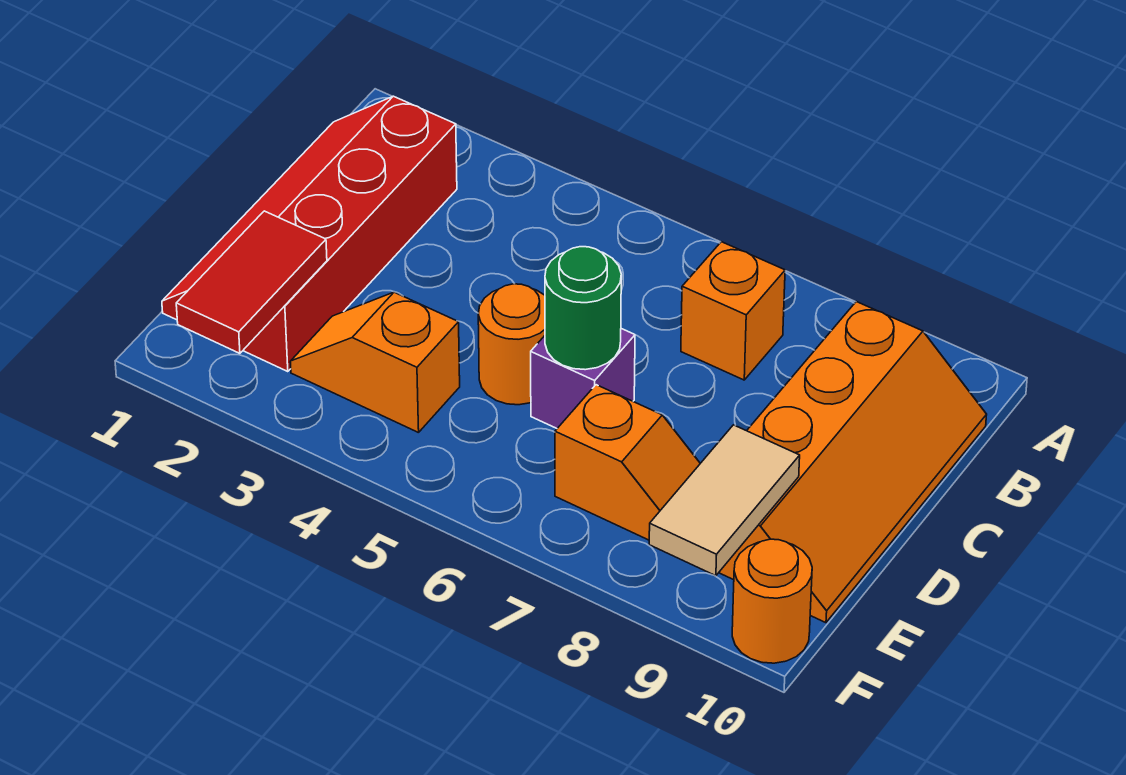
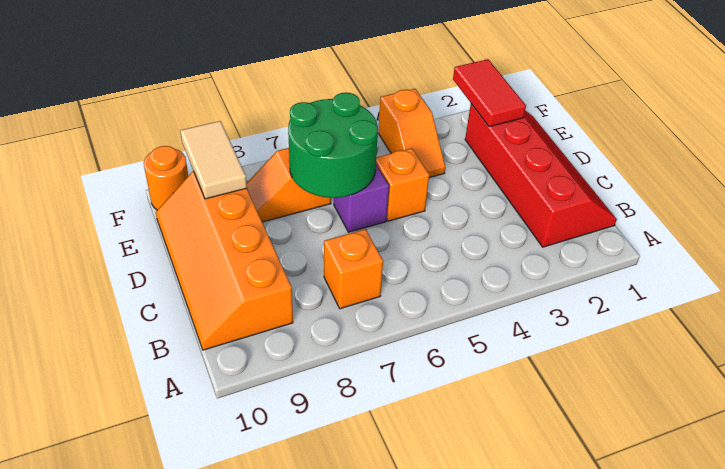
orange round brick D5 level 1 -> orange brick D5 level 1
green round brick D6 level 2 -> green round brick D6:E7 level 2
orange slope E3:E4 level 1 top 4 -> orange slope E4:F4 level 1 top F

